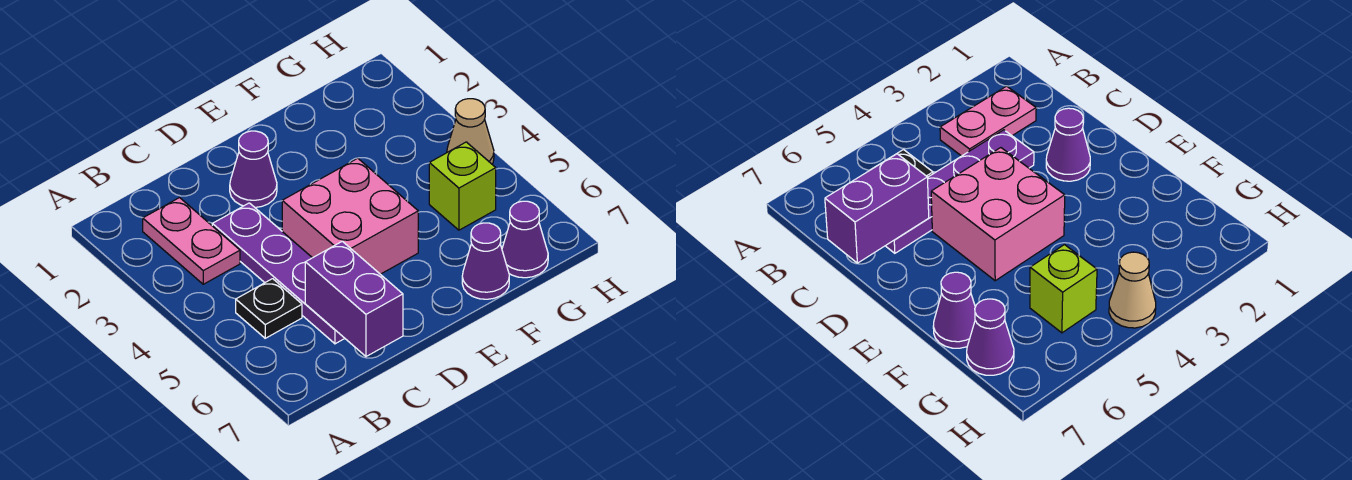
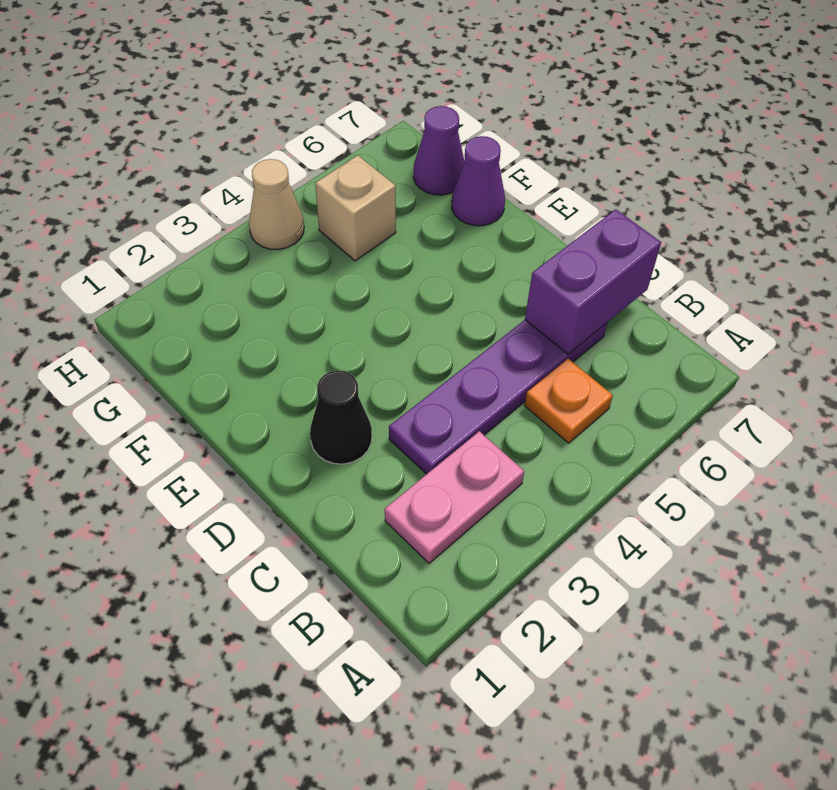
black plate B5 level 1 -> orange plate B5 level 1
purple cone D2 level 1 -> black cone D2 level 1
pink brick D4:E5 level 1 -> none
lime brick G5 level 1 -> tan brick G5 level 1

